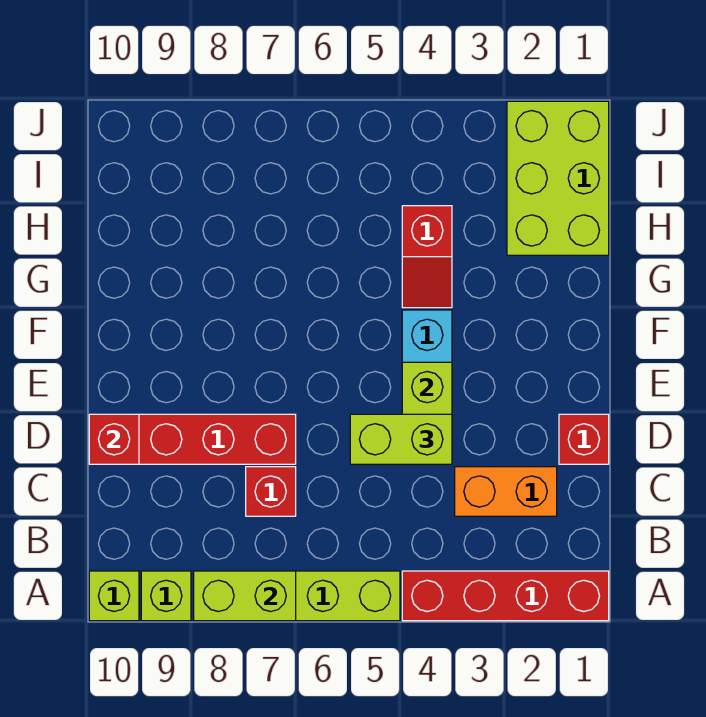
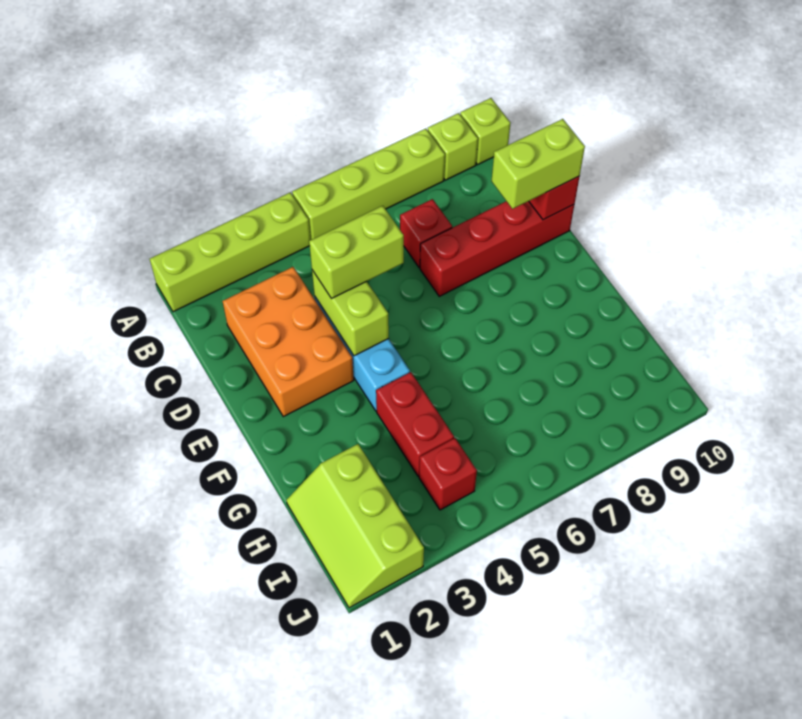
red brick A1:A4 level 1 -> lime brick A1:A4 level 1
lime brick A7:A8 level 2 -> lime brick D9:D10 level 3
orange brick C2:C3 level 1 -> orange brick C2:E3 level 1
red brick D1 level 1 -> red brick I4 level 1
red slope G4:H4 level 1 top H -> red brick G4:H4 level 1
lime brick H1:J2 level 1 -> lime slope H1:J2 level 1 top 2

